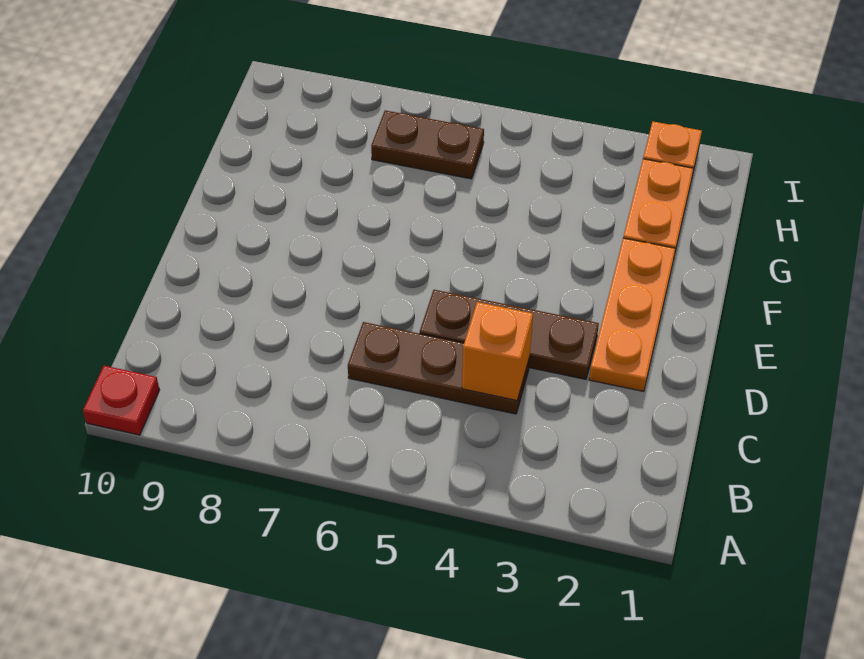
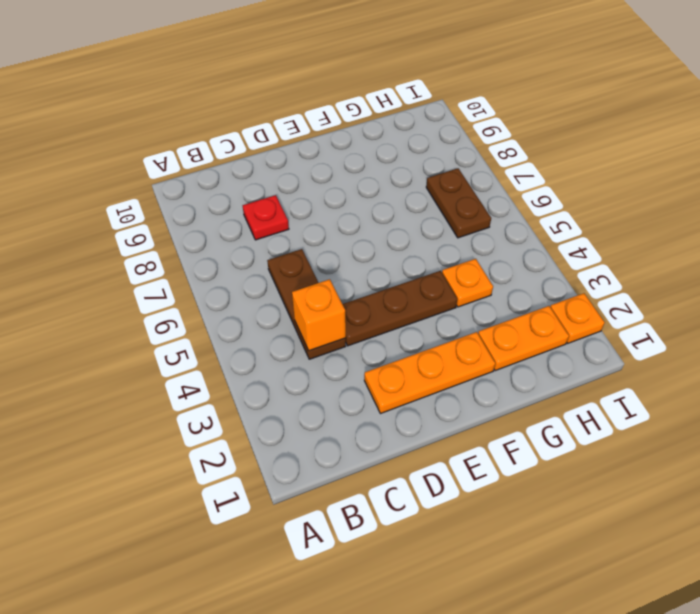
red plate A10 level 1 -> red plate C8 level 1
brown plate D3:D5 level 1 -> brown plate D4:F4 level 1
none -> orange plate G4 level 1

